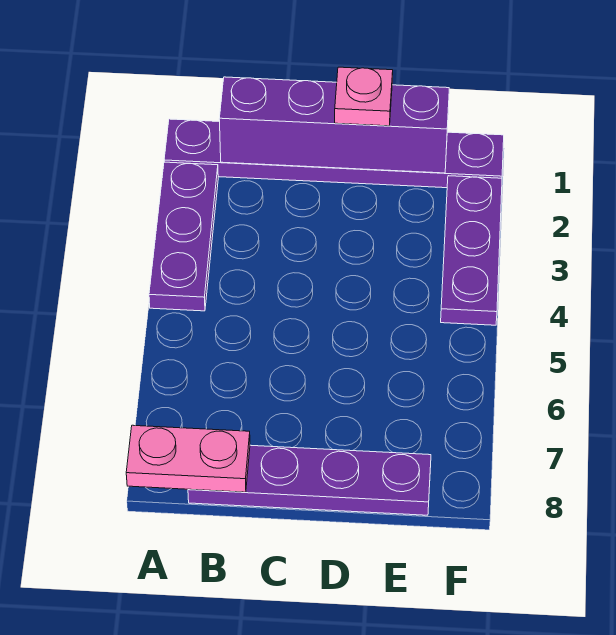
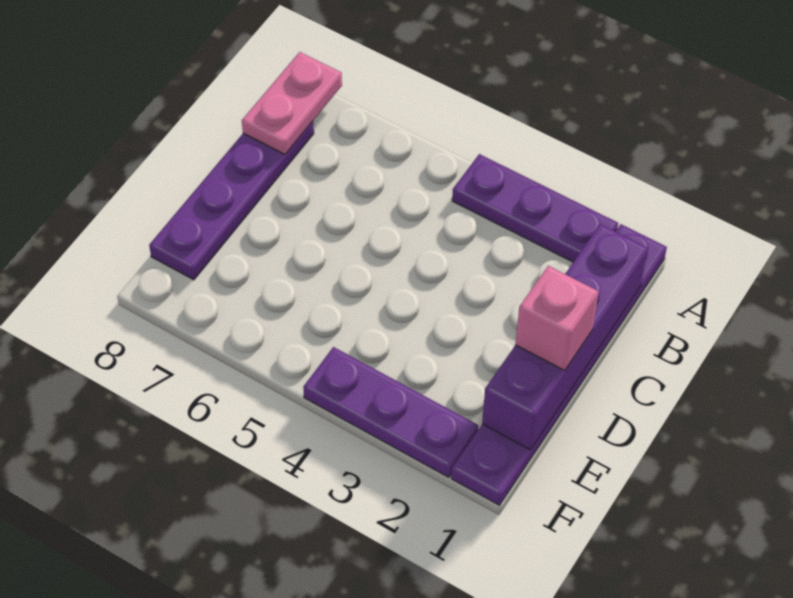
pink plate D1 level 3 -> pink brick D1 level 3

